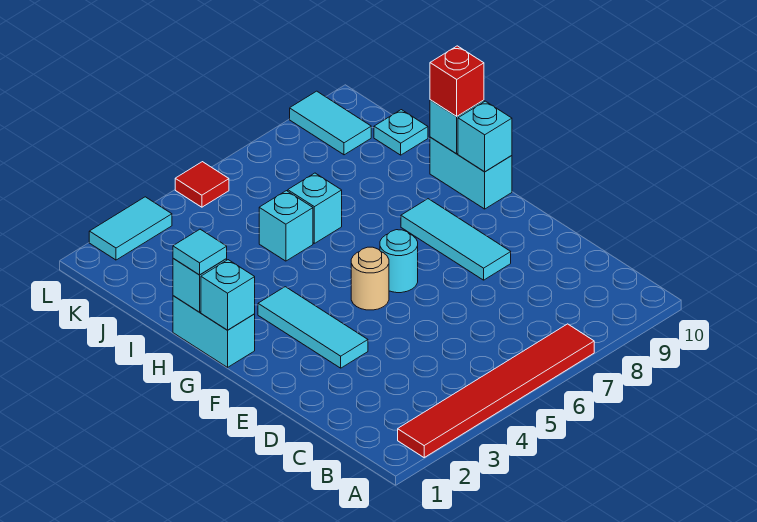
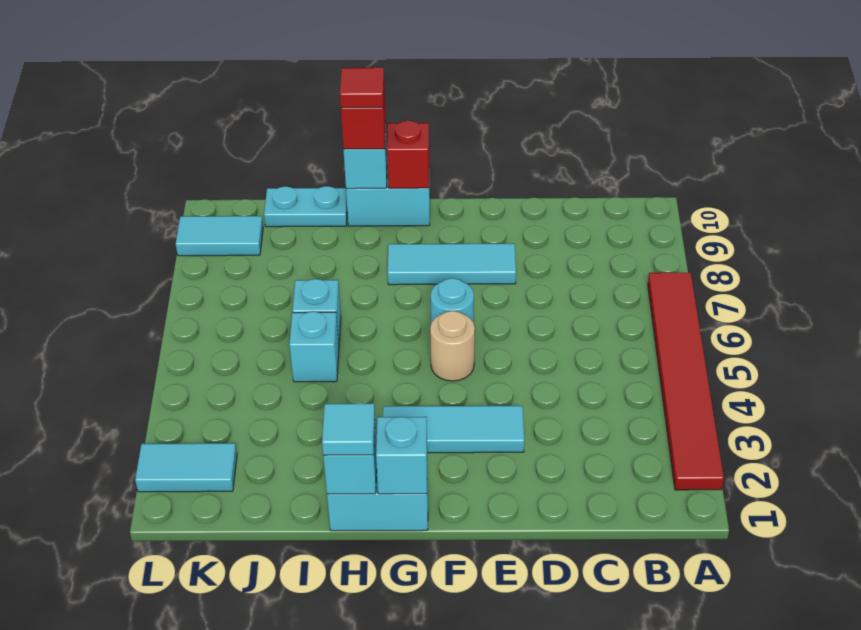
cyan brick G10 level 2 -> red brick G10 level 2
cyan plate J10 level 1 -> cyan plate I10:J10 level 1
cyan tile L2:L3 level 1 -> cyan tile K2:L2 level 1
red tile L5 level 1 -> red tile H10 level 4

